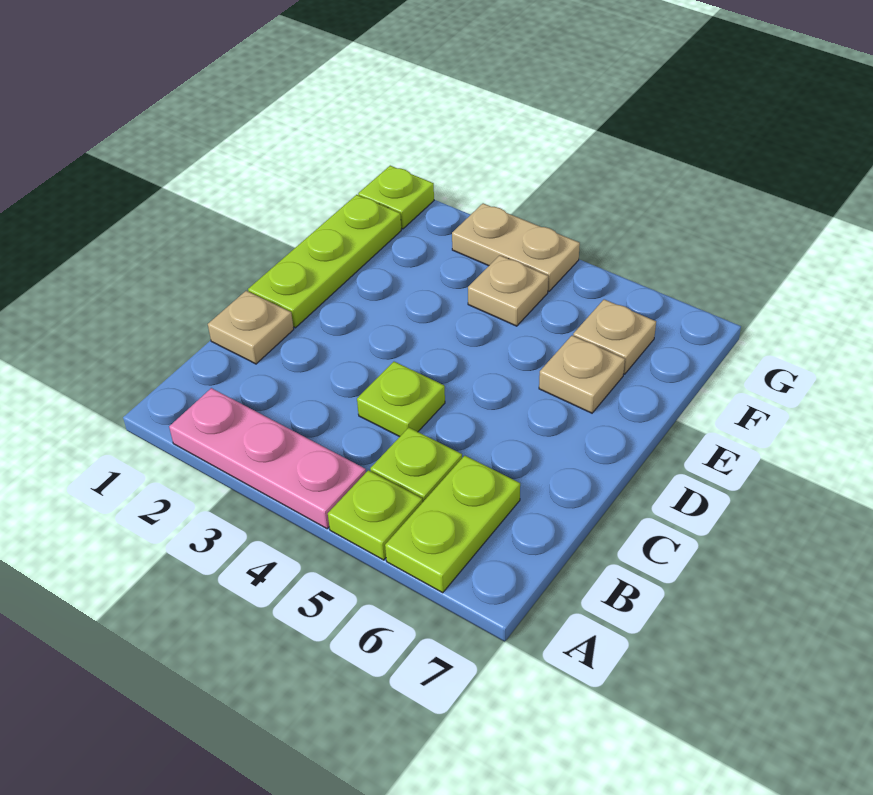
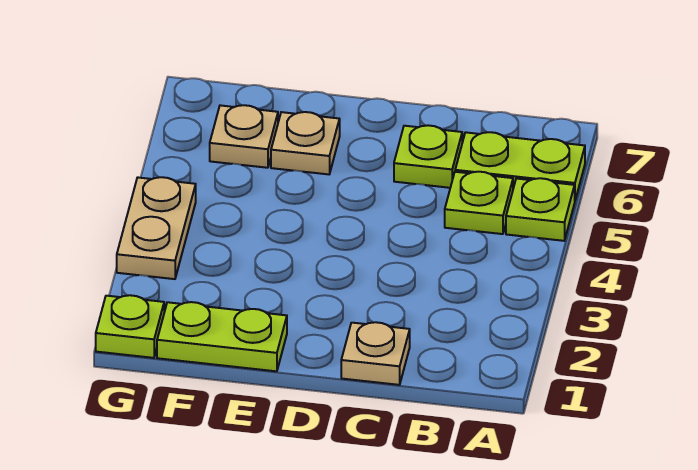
pink plate A2:A4 level 1 -> none
lime plate C4 level 1 -> lime plate C6 level 1
lime plate D1:F1 level 1 -> lime plate E1:F1 level 1
tan plate F4 level 1 -> none

